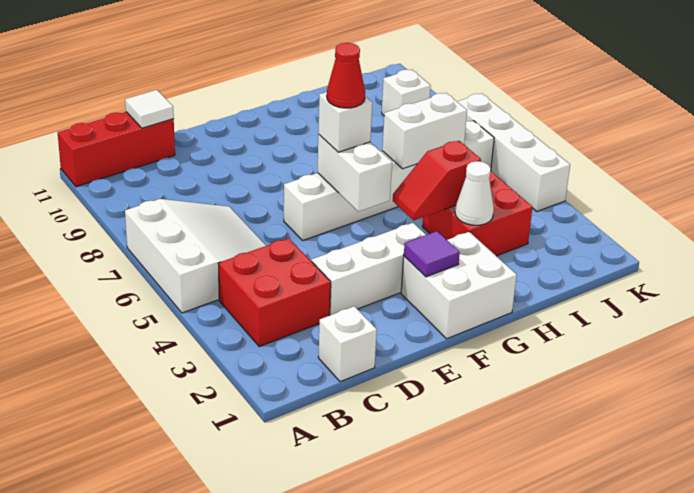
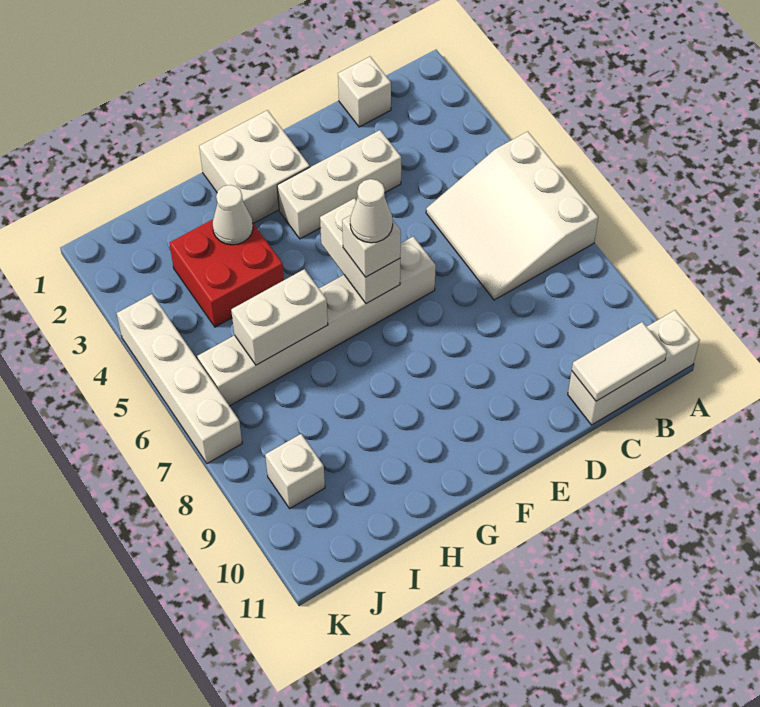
red brick A11:C11 level 1 -> white brick A11:C11 level 1
red brick B3:C4 level 1 -> none
white tile C11 level 2 -> white tile B11:C11 level 2
purple tile F2 level 2 -> none
red cone F6 level 4 -> white cone F6 level 4
red slope G4:H4 level 2 top H -> none

